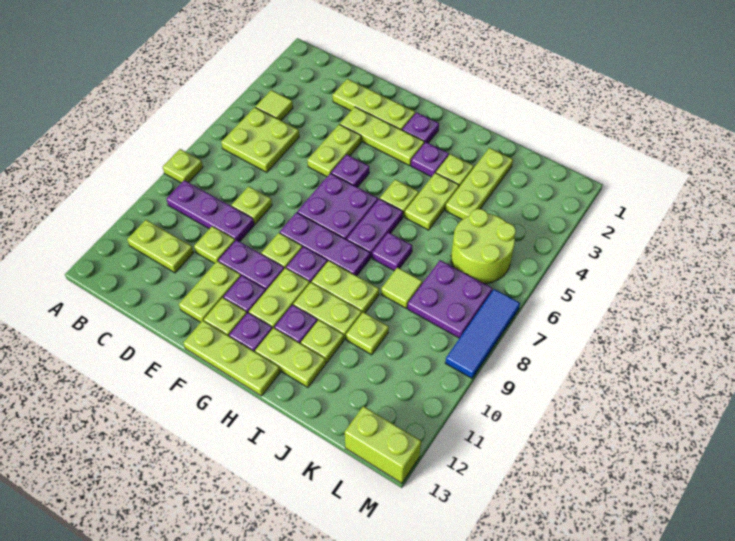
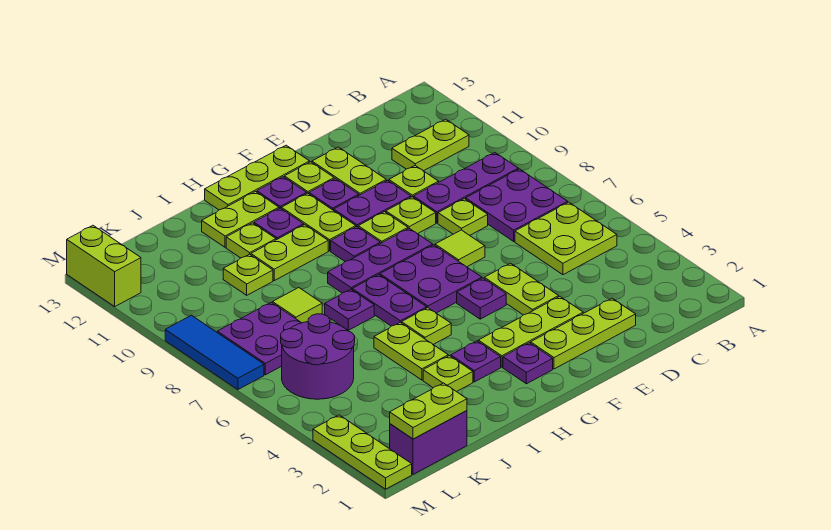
lime plate A8 level 1 -> lime plate E9 level 1
lime tile B4 level 1 -> lime tile E7 level 1
none -> purple plate B7:C8 level 1
lime plate H9:I9 level 1 -> lime plate K1:L1 level 2
lime plate J2:J4 level 1 -> lime plate M1:M3 level 1
none -> purple brick K1:L1 level 1
lime round brick K5:L6 level 1 -> purple round brick K5:L6 level 1
lime brick L13:M13 level 1 -> lime brick M12:M13 level 1

